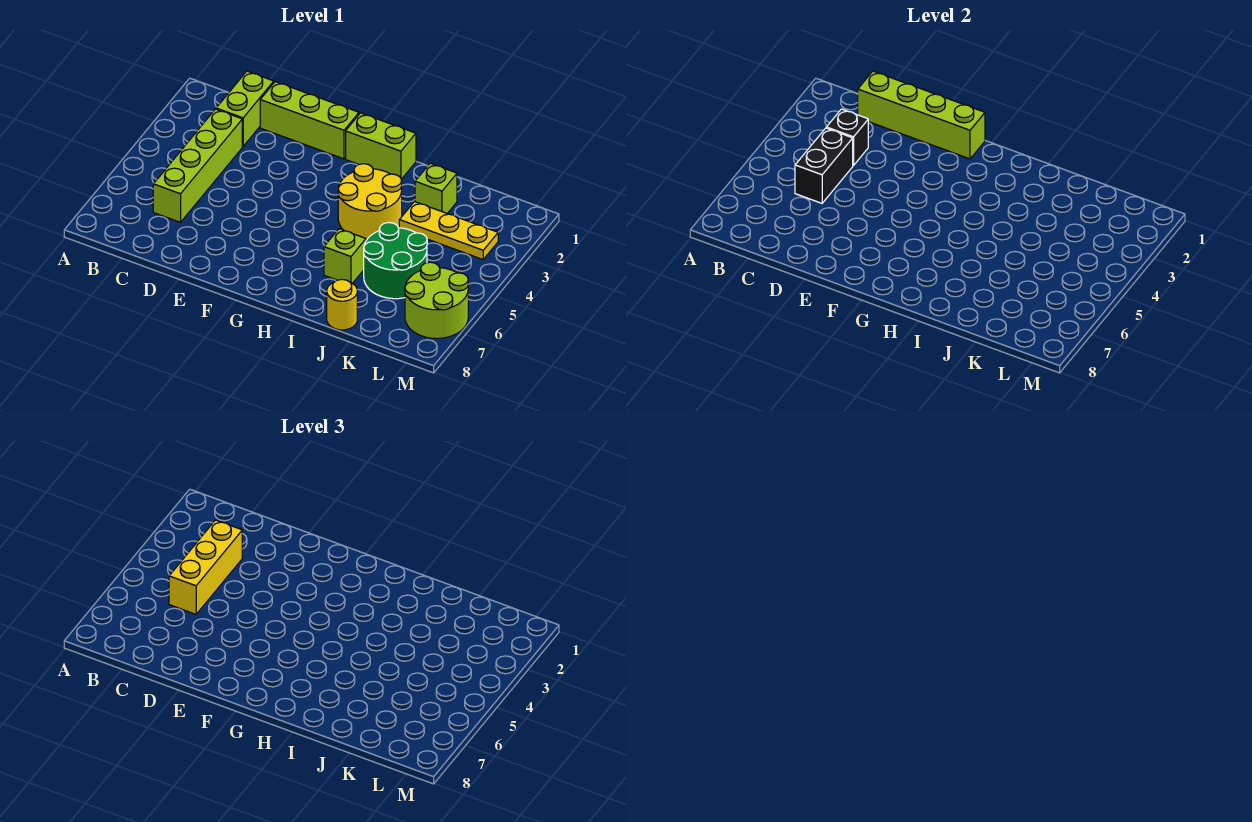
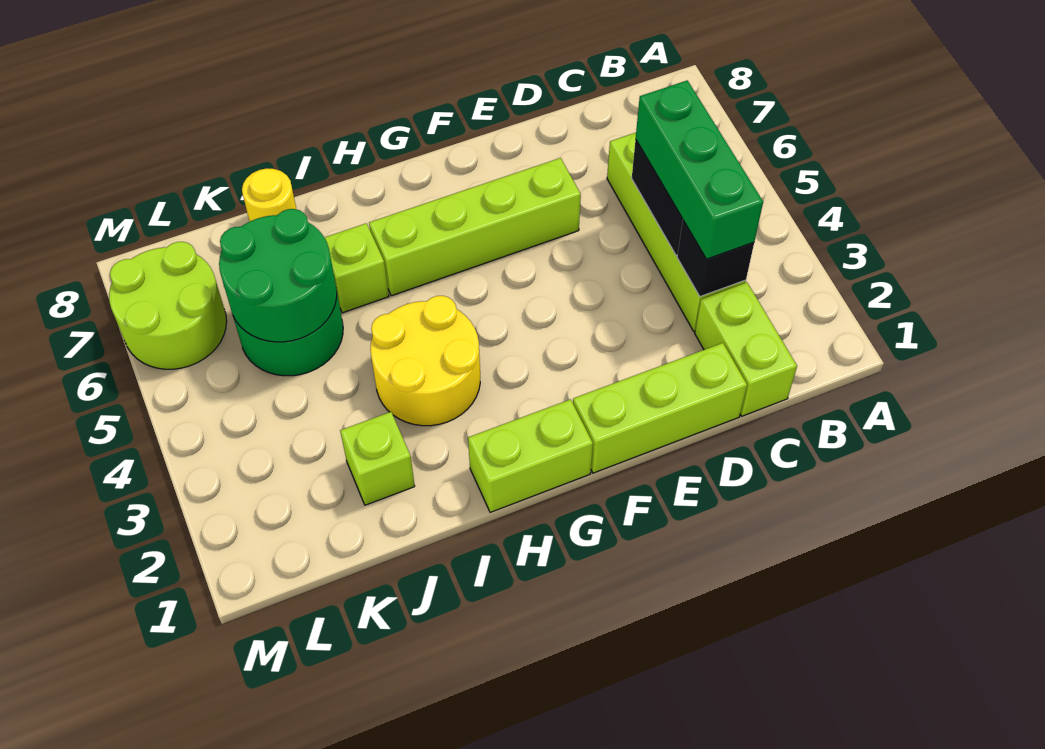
lime brick C1:F1 level 2 -> lime brick E6:H6 level 1
yellow brick C3:C5 level 3 -> green brick C3:C5 level 3
yellow plate J3:L3 level 1 -> none
none -> green round brick J5:K6 level 2

